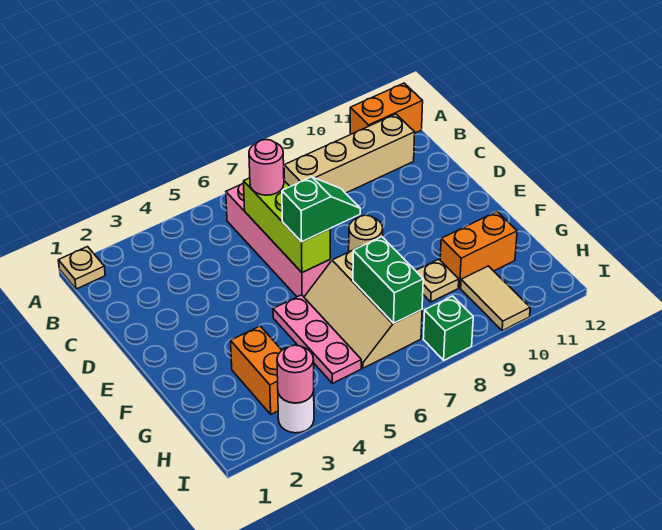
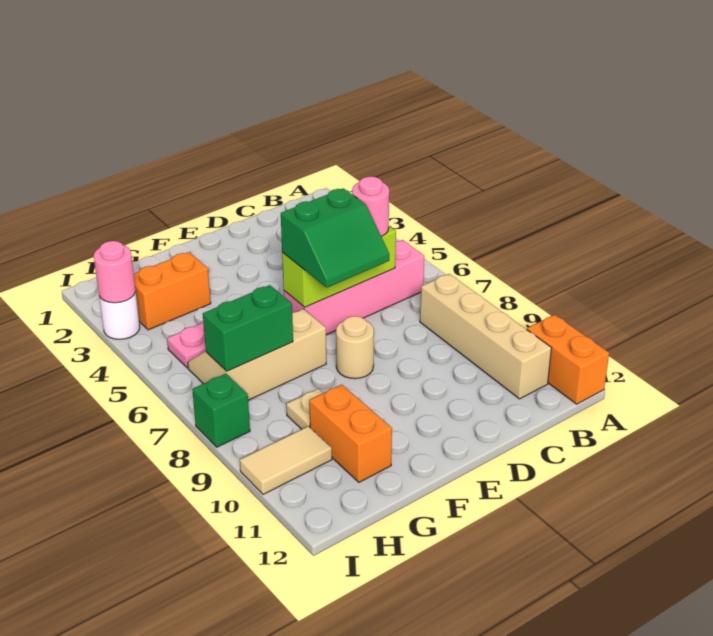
tan plate A1 level 1 -> none
green slope E6:E7 level 3 top 6 -> green slope D6:E7 level 3 top 6

